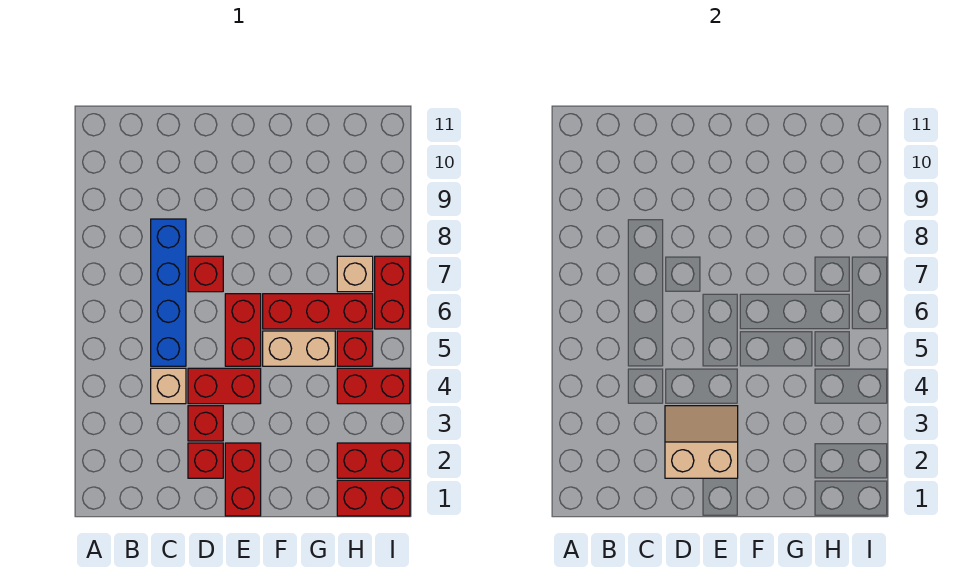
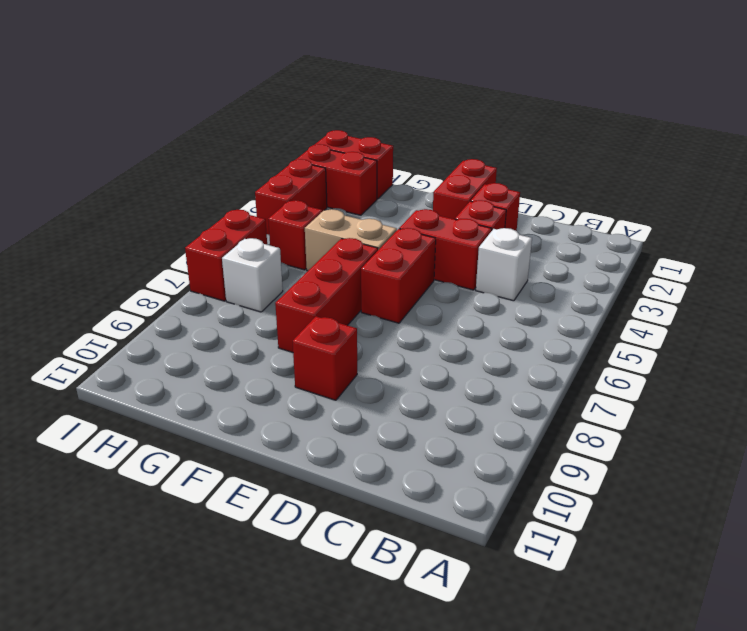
tan brick C4 level 1 -> white brick C4 level 1
blue brick C5:C8 level 1 -> none
tan slope D2:E3 level 2 top 2 -> none
red brick D7 level 1 -> red brick E9 level 1
red brick F6:H6 level 1 -> red brick F6:F8 level 1
red brick H4:I4 level 1 -> red brick I3:I4 level 1
tan brick H7 level 1 -> white brick H7 level 1

